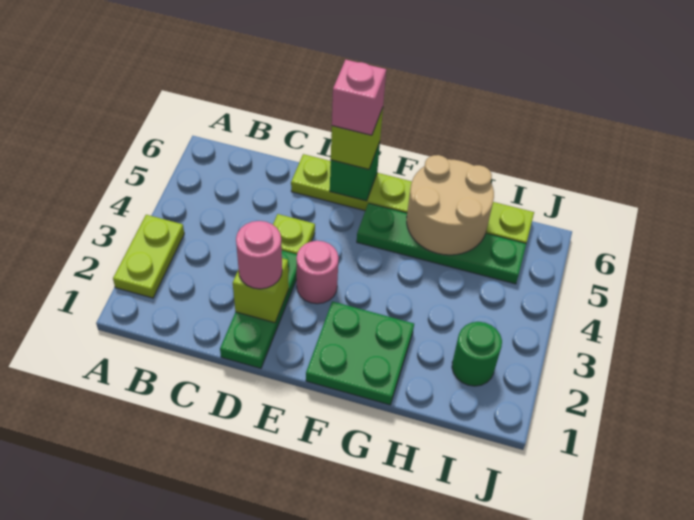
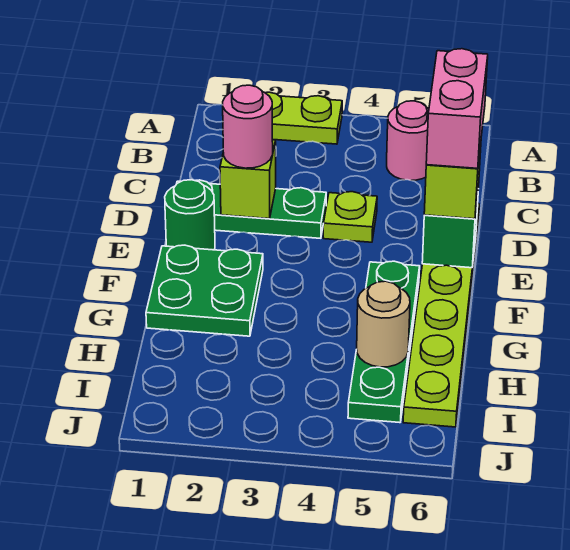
pink round brick E3 level 1 -> pink round brick B5 level 1
pink brick E6 level 4 -> pink brick D6:E6 level 4
tan round brick G5:H6 level 2 -> tan round brick H5 level 2
green round brick I2 level 1 -> green round brick E1 level 1

